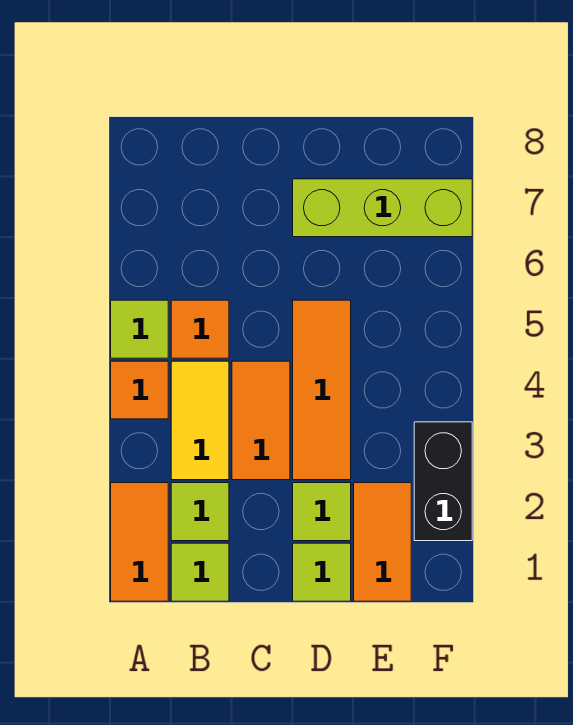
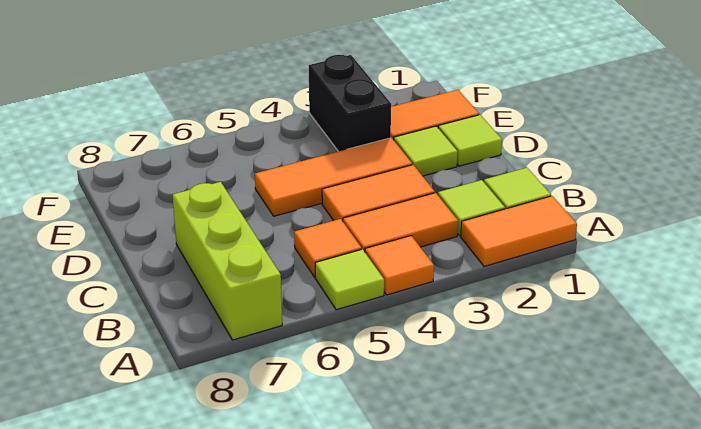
yellow tile B3:B4 level 1 -> orange tile B3:B4 level 1
lime brick D7:F7 level 1 -> lime brick A7:C7 level 1
black brick F2:F3 level 1 -> black brick E3:F3 level 1

